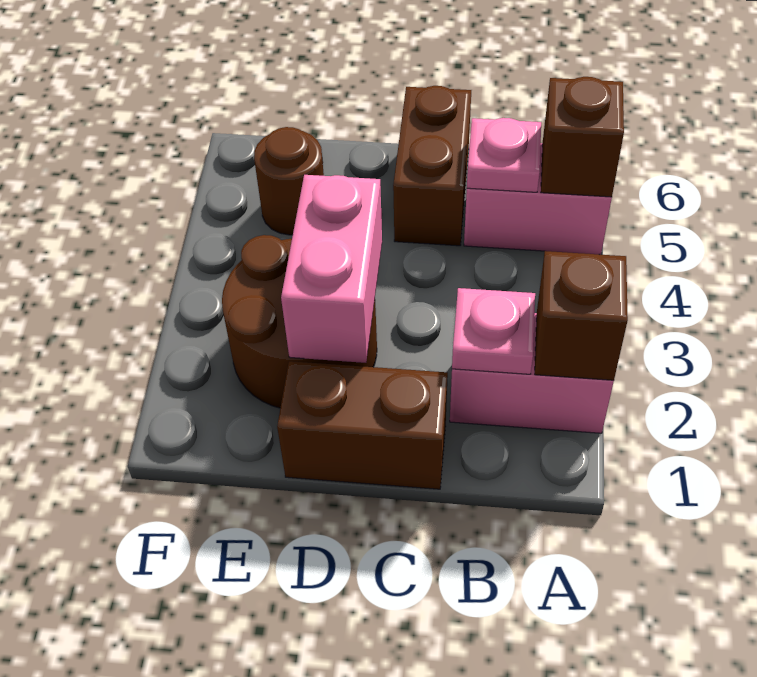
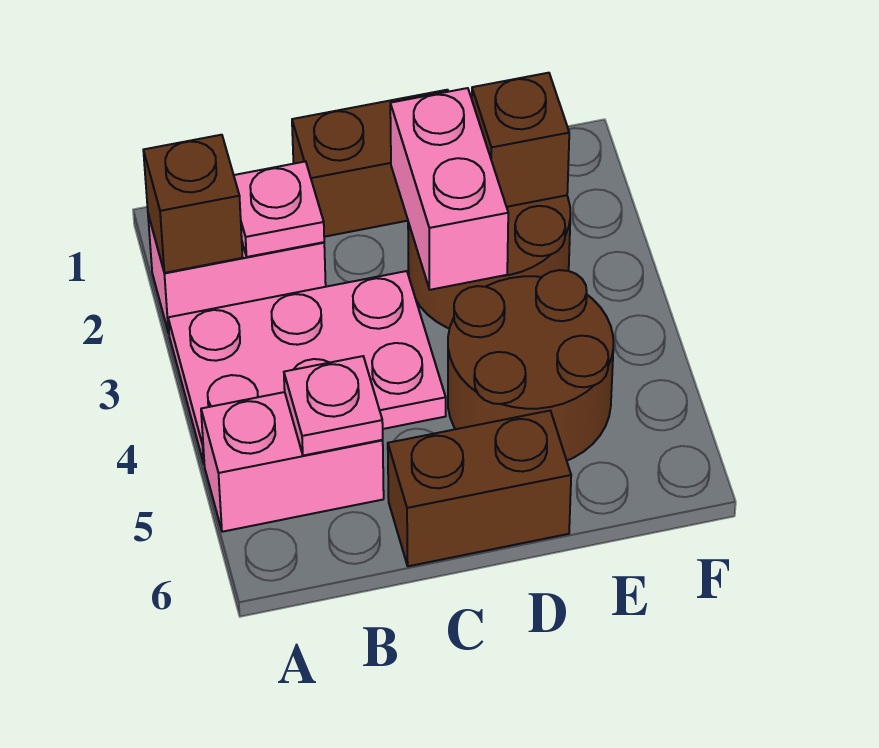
none -> pink plate A3:C4 level 1
brown brick A5 level 2 -> brown brick E2 level 2
brown brick C5:C6 level 1 -> brown brick C6:D6 level 1
brown round brick E5 level 1 -> brown round brick D4:E5 level 1

